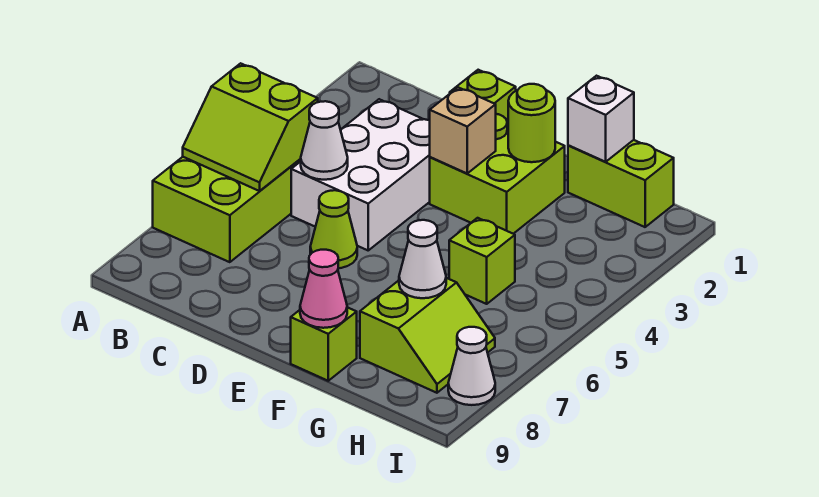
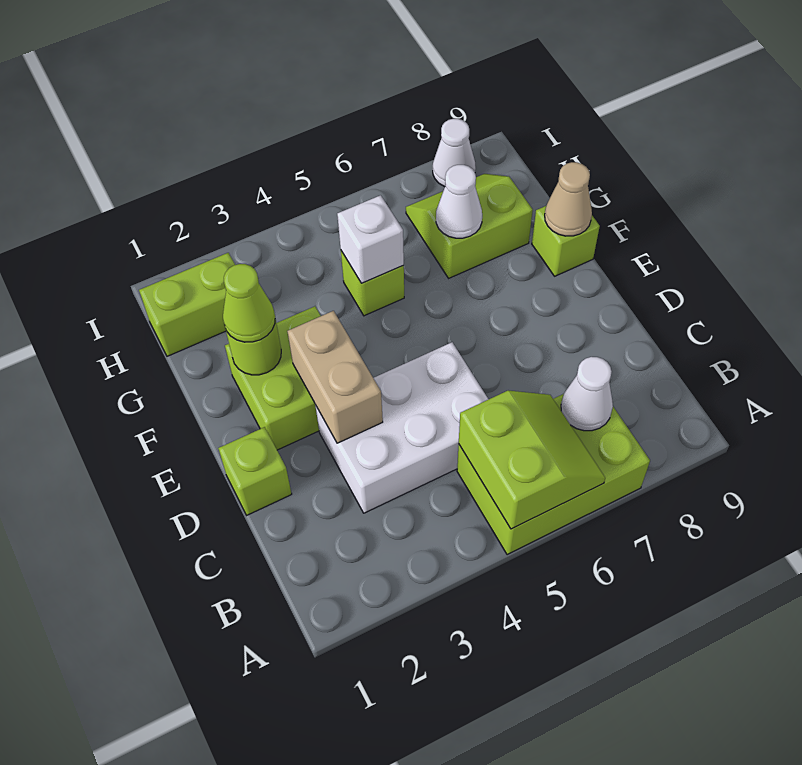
white cone C5 level 2 -> white cone B7 level 2
lime cone D6 level 1 -> lime cone F2 level 3
tan brick E3 level 2 -> tan brick D3:E3 level 2
pink cone F9 level 2 -> tan cone F9 level 2
lime brick G1:H1 level 1 -> lime brick H1:H2 level 1
white brick G1 level 2 -> white brick G5 level 2

